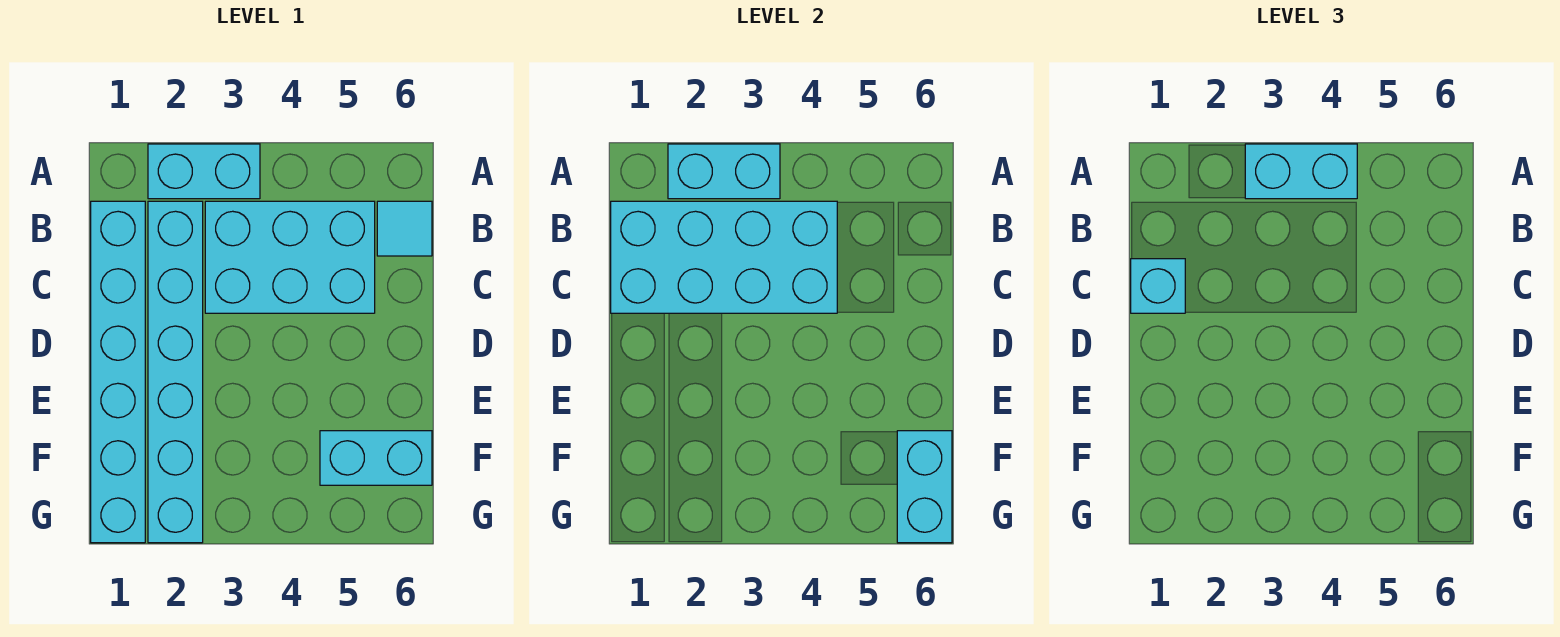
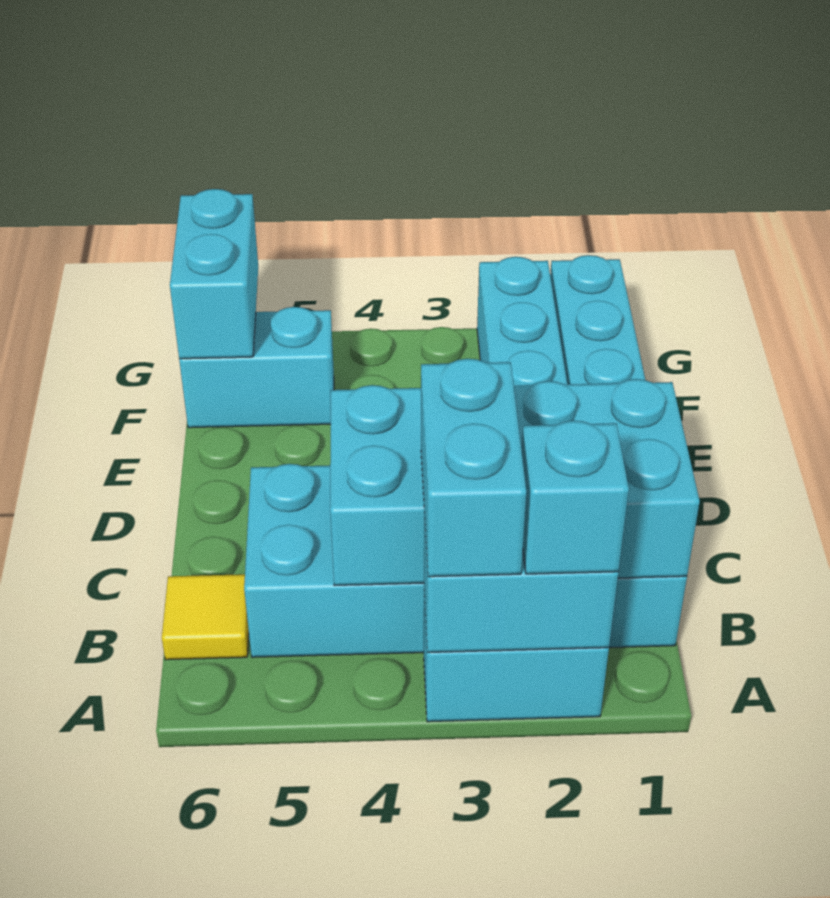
cyan brick A3:A4 level 3 -> cyan brick A3:B3 level 3
cyan tile B6 level 1 -> yellow tile B6 level 1
cyan brick C1 level 3 -> cyan brick A2 level 3

